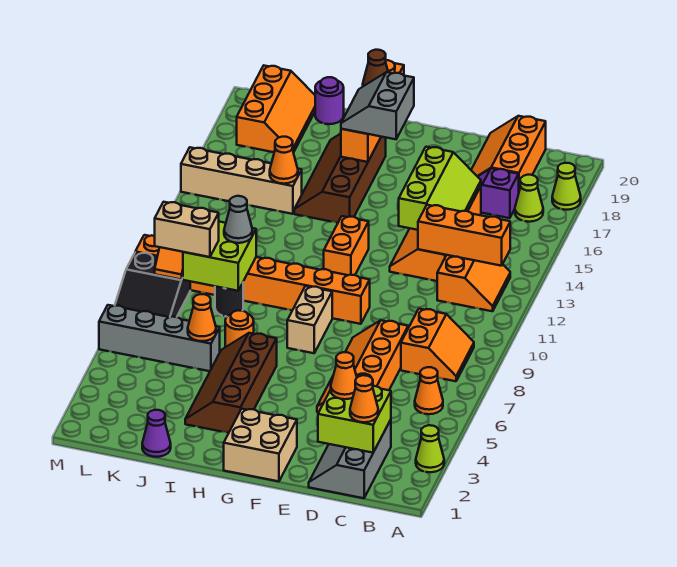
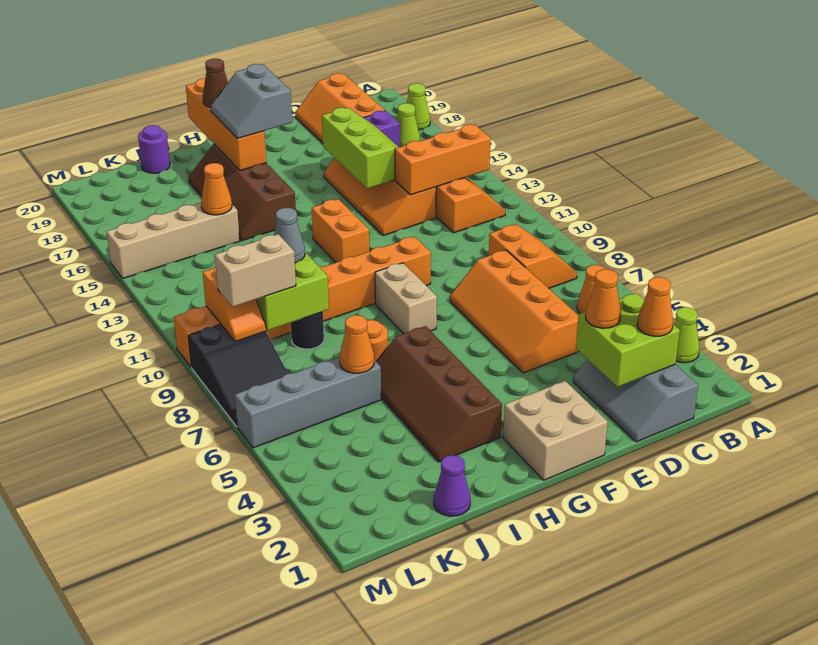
orange slope K18:L20 level 1 top L -> none

